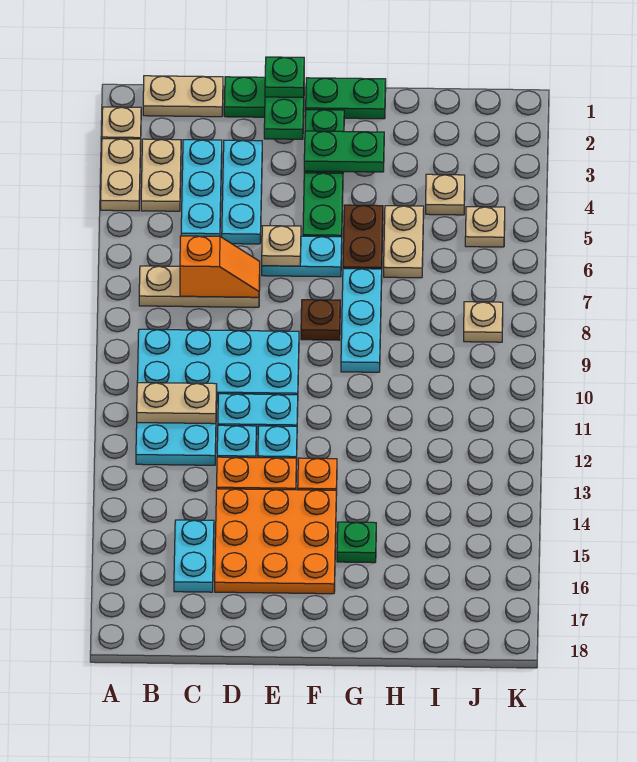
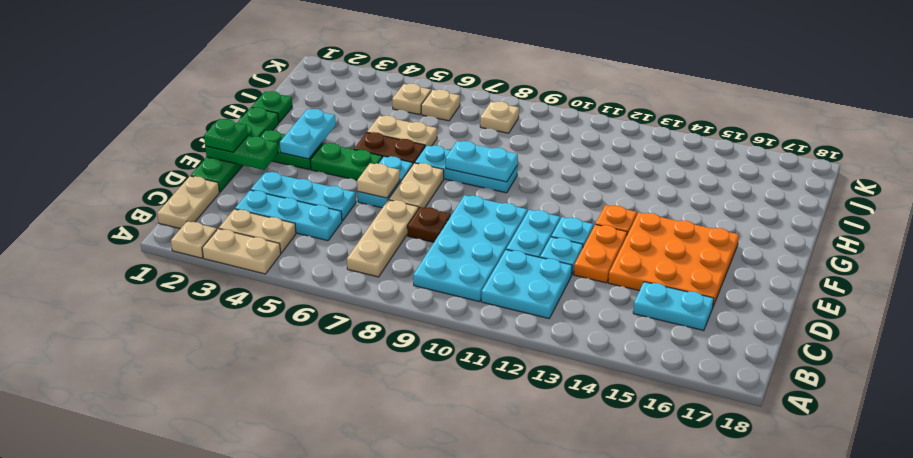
tan plate B11:C11 level 2 -> tan plate E7:F7 level 1
orange slope C7:D7 level 2 top C -> none
green plate F3:G3 level 2 -> cyan plate F3:G3 level 2
brown plate F8 level 1 -> brown plate D8 level 1
none -> cyan plate G8:G9 level 2
green plate G15 level 1 -> green plate H1 level 1
tan plate I4 level 1 -> tan plate J6 level 1

